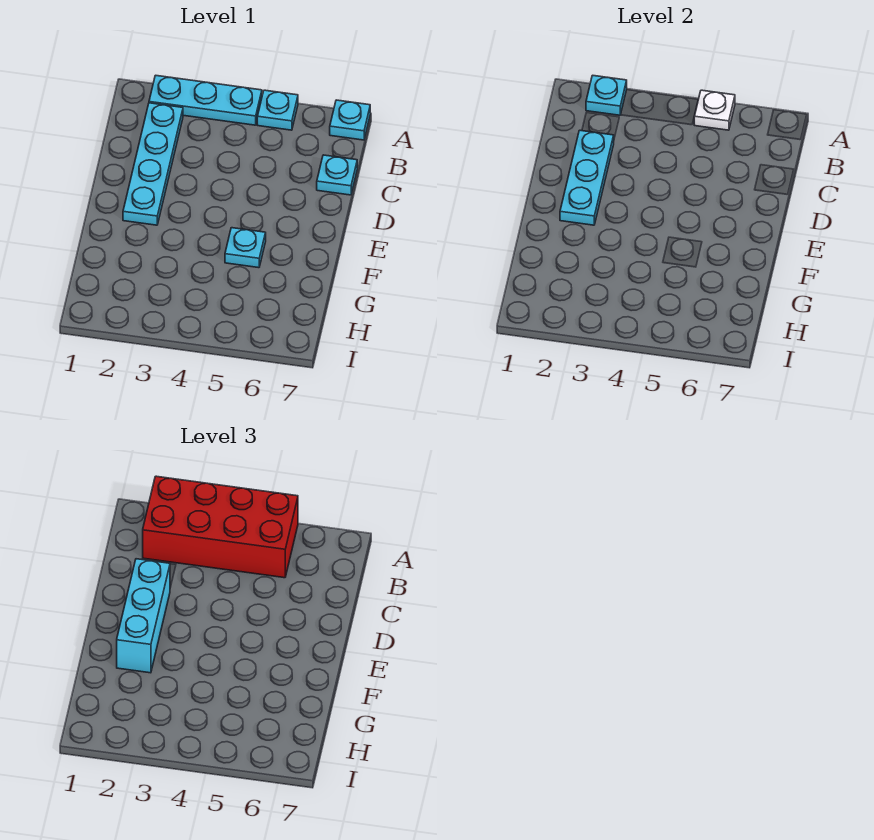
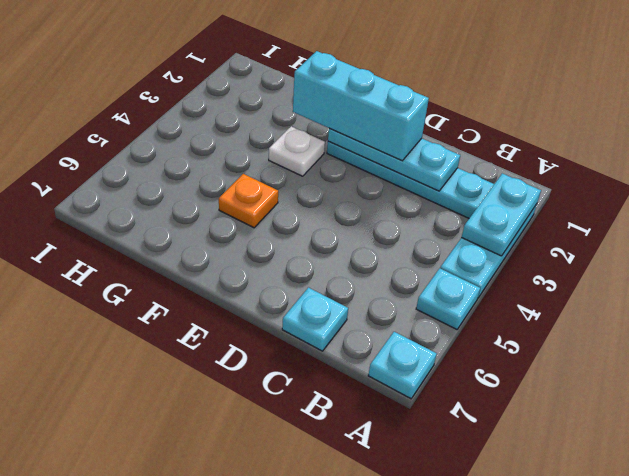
cyan plate A2 level 2 -> cyan plate A2:A3 level 2
red brick A2:B5 level 3 -> none
white plate A5 level 2 -> white plate F3 level 1
cyan plate F5 level 1 -> orange plate F5 level 1

